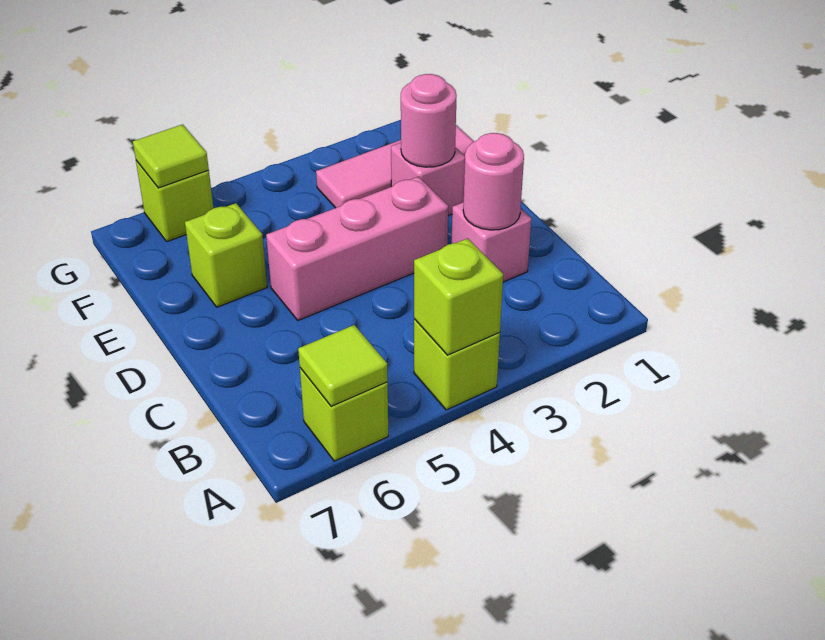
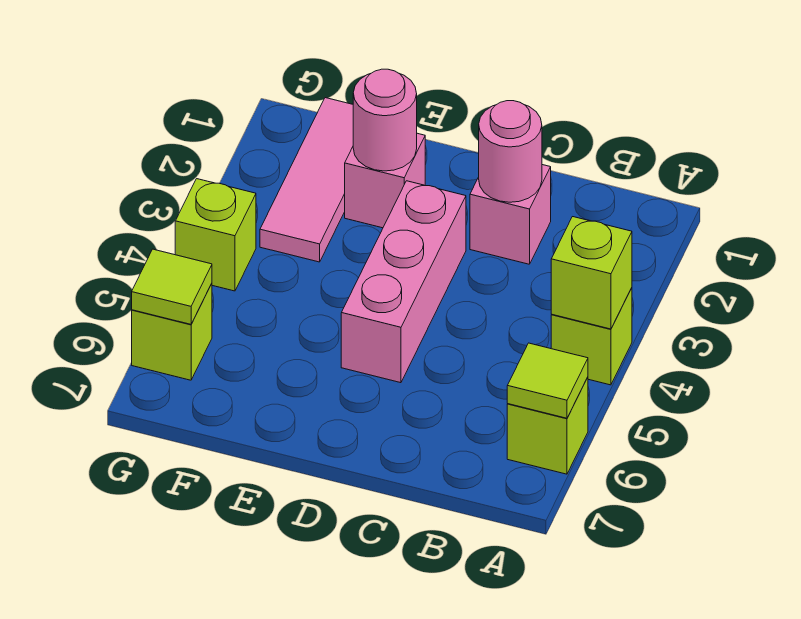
lime brick E6 level 1 -> lime brick G4 level 1

